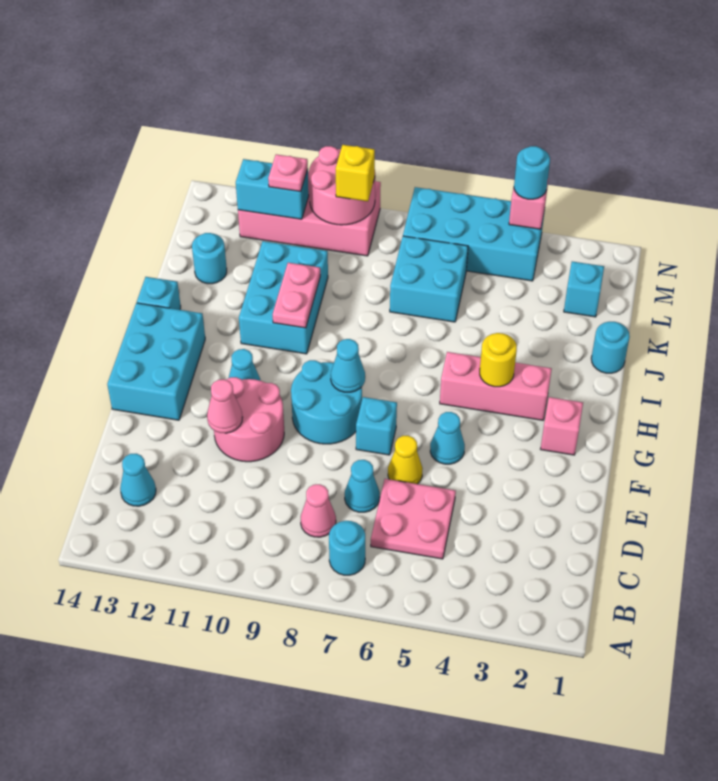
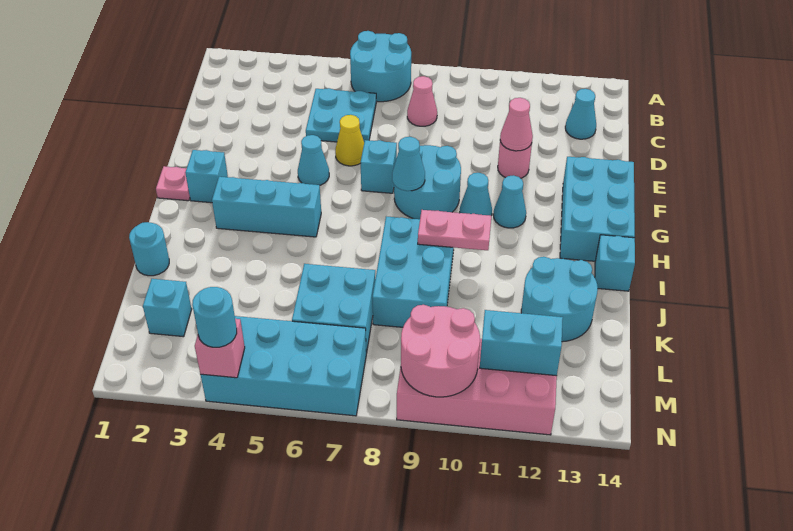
cyan round brick B7 level 1 -> cyan round brick A6:B7 level 1
pink plate C5:D6 level 1 -> cyan plate C5:D6 level 1
cyan cone D7 level 1 -> cyan cone G10 level 1
pink round brick E10:F11 level 1 -> pink round brick E11 level 1
pink brick G2 level 1 -> cyan brick G2 level 1
pink brick H3:H5 level 1 -> cyan brick H3:H5 level 1
yellow round brick H4 level 2 -> none
cyan brick I10:K11 level 1 -> cyan brick I8:K9 level 1
pink plate I10:J10 level 2 -> pink plate I9:I10 level 2
cyan round brick K13 level 1 -> cyan round brick J12:K13 level 1
yellow brick M9 level 3 -> none
pink plate M11 level 3 -> pink plate G1 level 1

